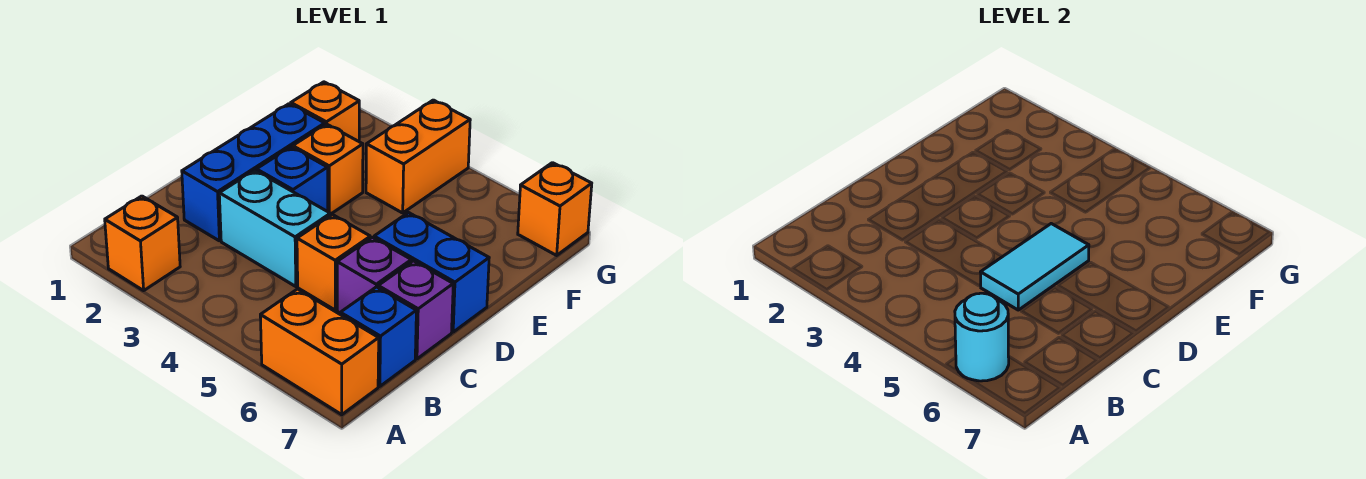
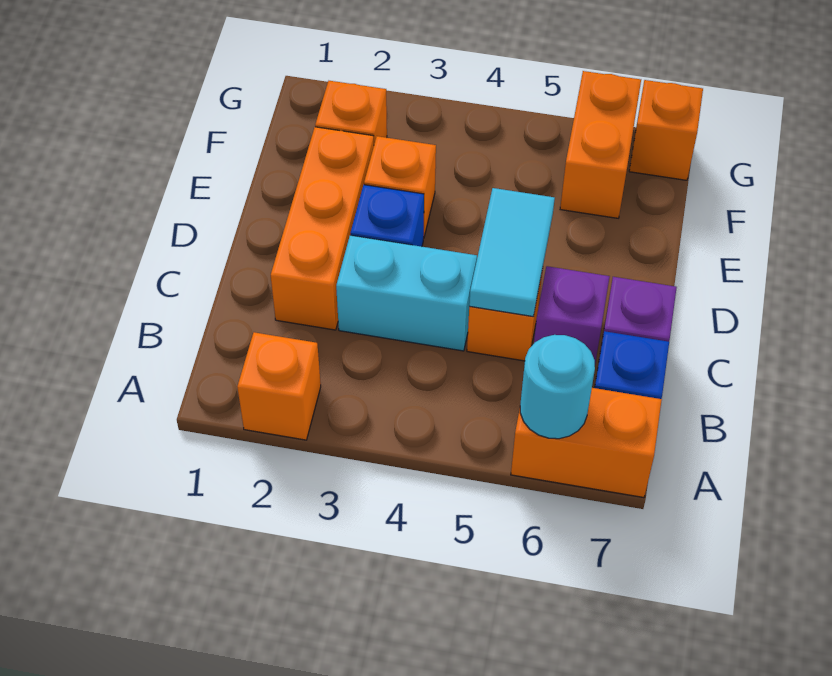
blue brick C2:E2 level 1 -> orange brick C2:E2 level 1
blue brick D6:D7 level 1 -> none
orange brick F4:G4 level 1 -> orange brick F6:G6 level 1

